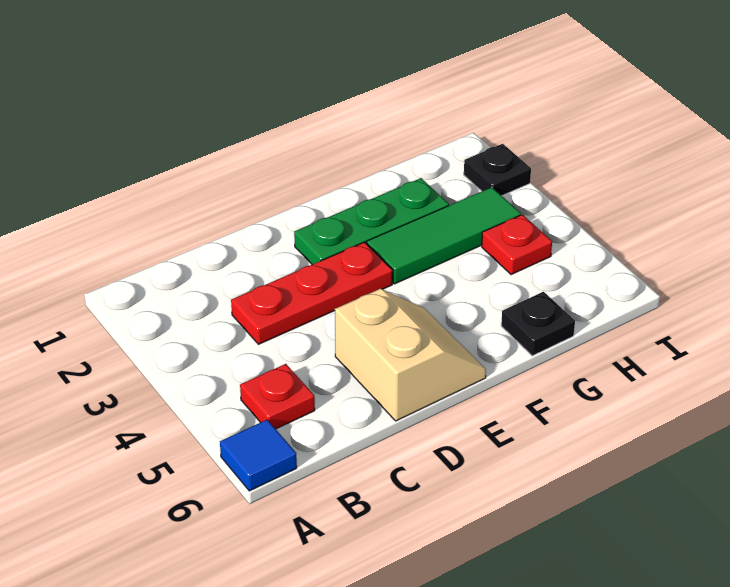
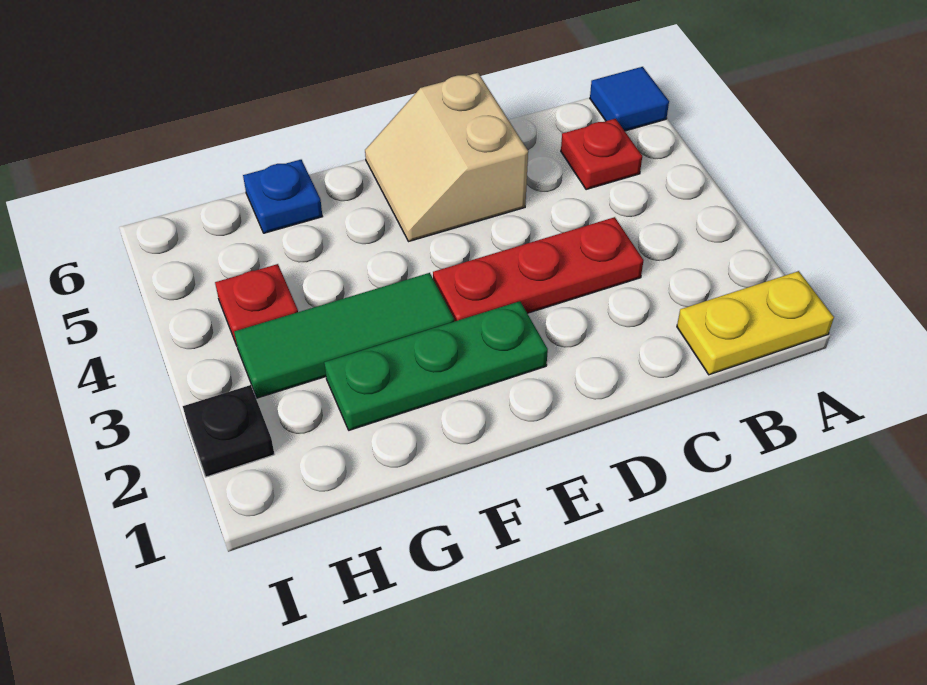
none -> yellow plate A1:B1 level 1
black plate G6 level 1 -> blue plate G6 level 1

